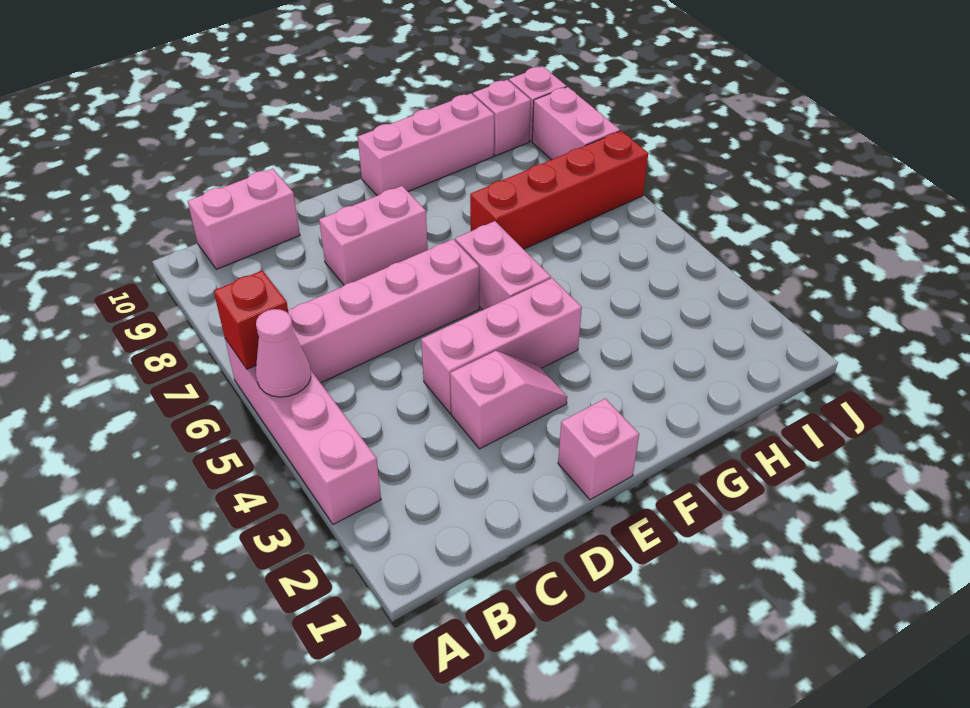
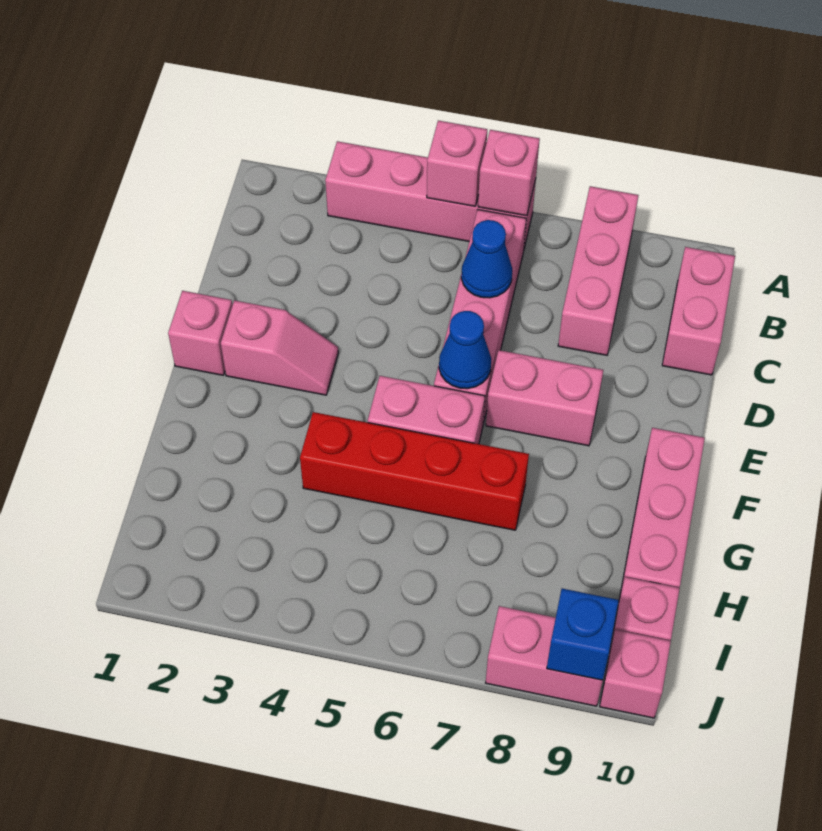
pink cone A5 level 2 -> pink brick A5 level 2
red brick A6 level 2 -> pink brick A6 level 2
none -> blue cone C6 level 2
pink slope D3:E3 level 1 top D -> pink slope E2:E3 level 1 top 2
pink brick D4:F4 level 1 -> pink brick A8:C8 level 1
pink brick D8:E8 level 1 -> pink brick E7:E8 level 1
none -> blue cone E6 level 2
red brick G7:J7 level 1 -> red brick G4:G7 level 1
none -> blue brick J9 level 2

